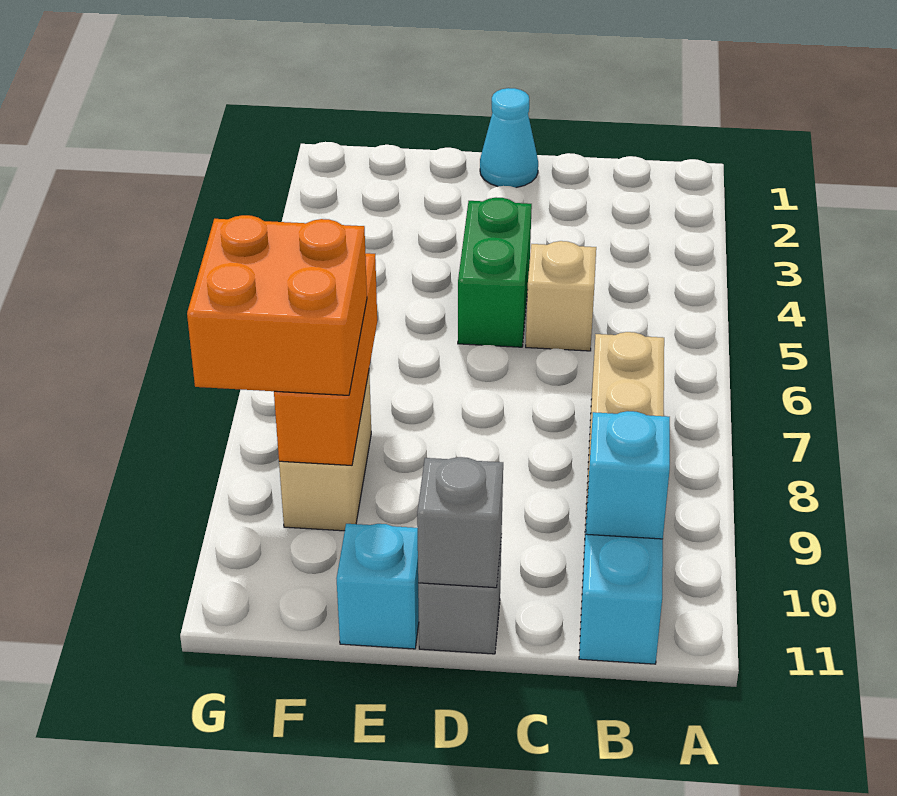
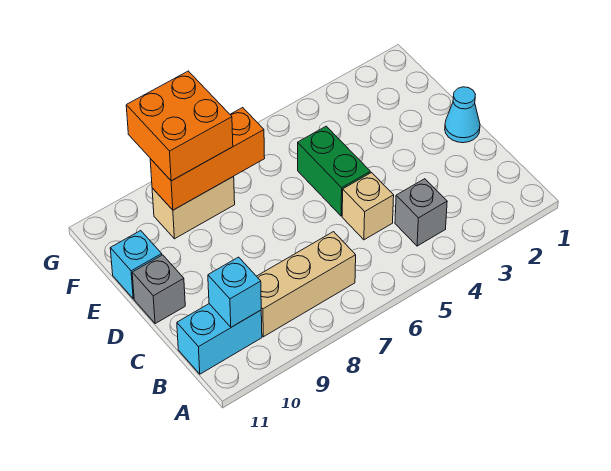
green brick D4:D5 level 1 -> green brick D5:E5 level 1
grey brick D11 level 2 -> grey brick B4 level 1

